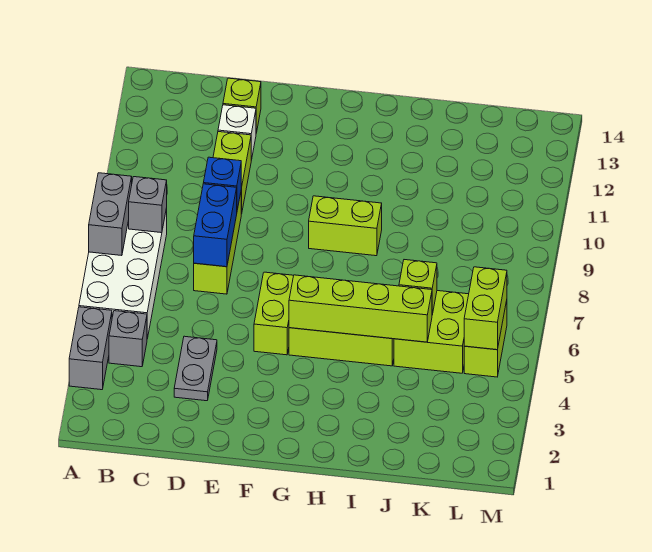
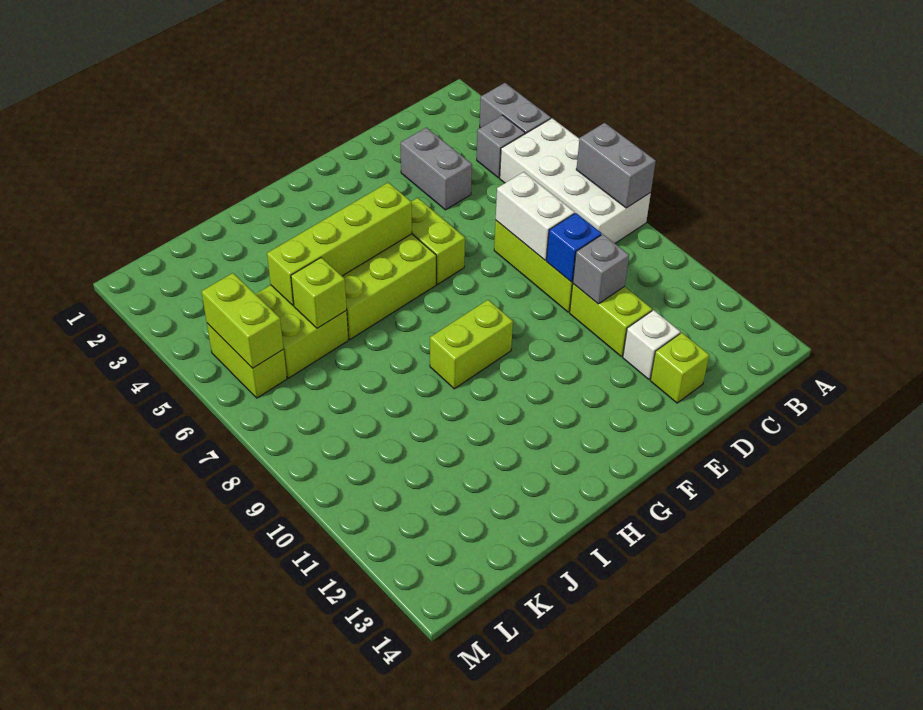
grey brick B8 level 2 -> grey brick D10 level 2
grey plate D3:D4 level 1 -> grey brick D3:D4 level 1
blue brick D7:D8 level 2 -> white brick D7:D8 level 2

